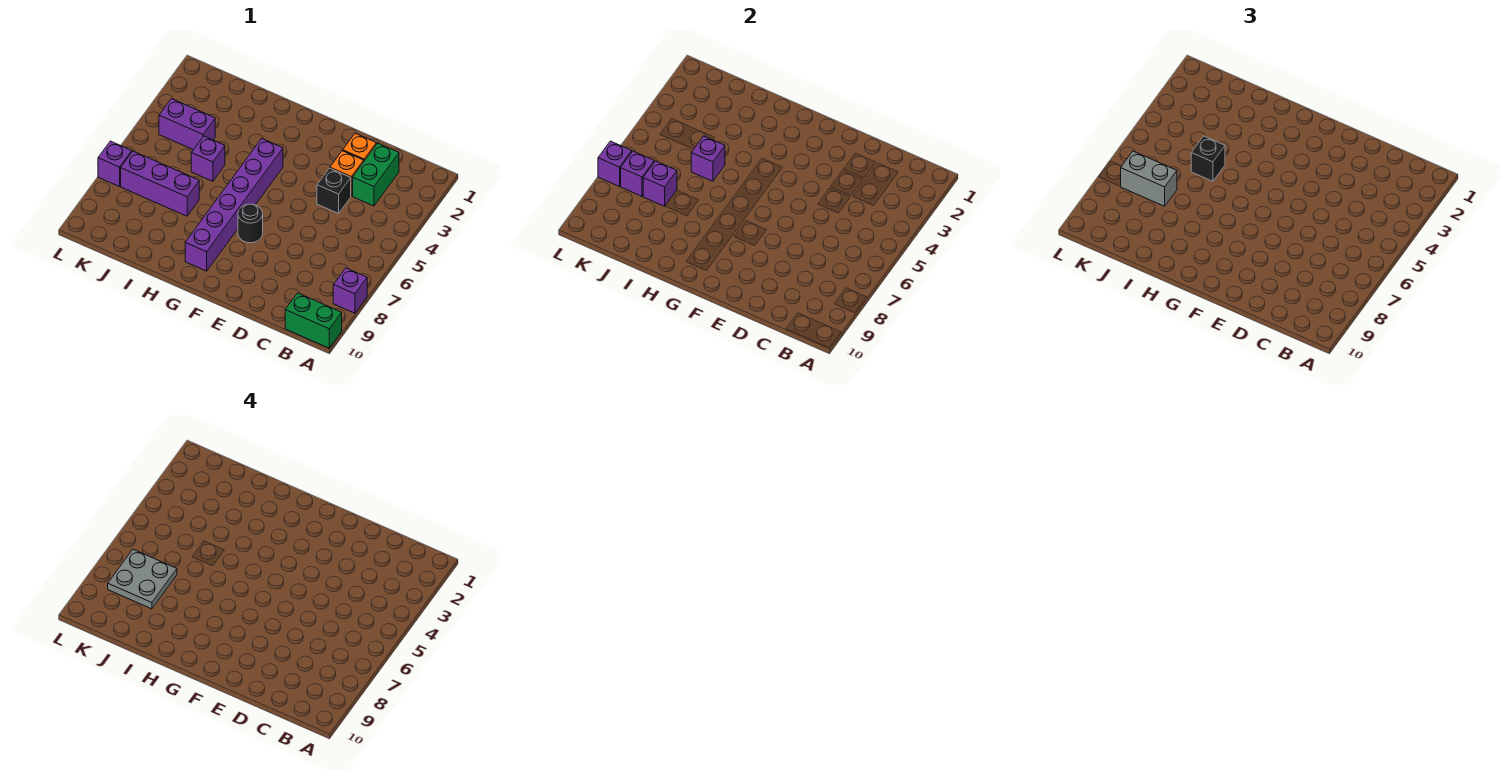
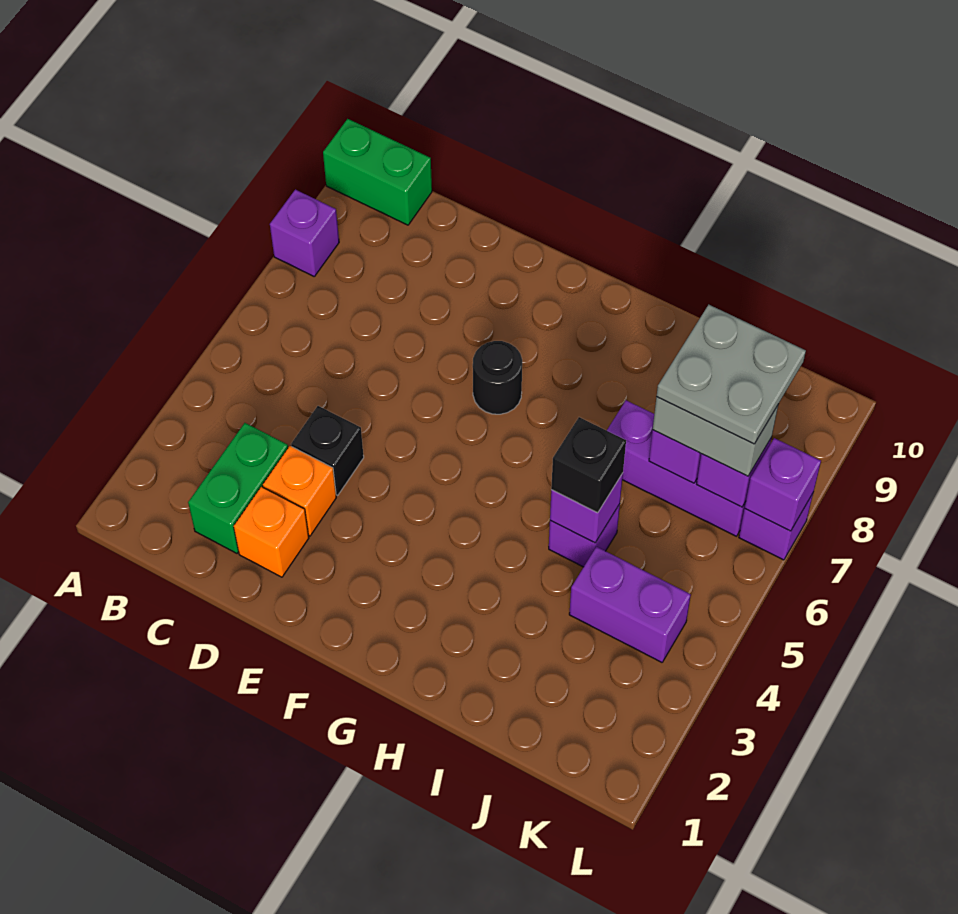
purple brick G4:G9 level 1 -> none

